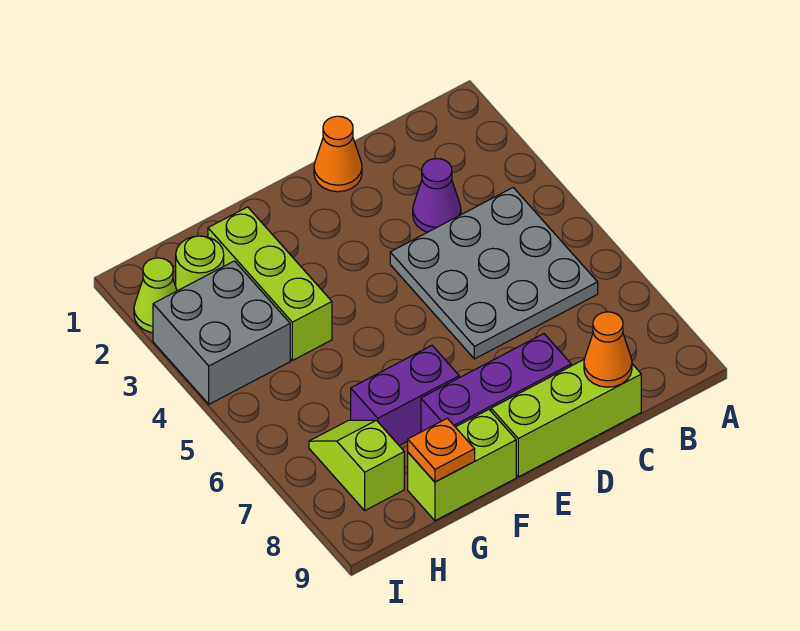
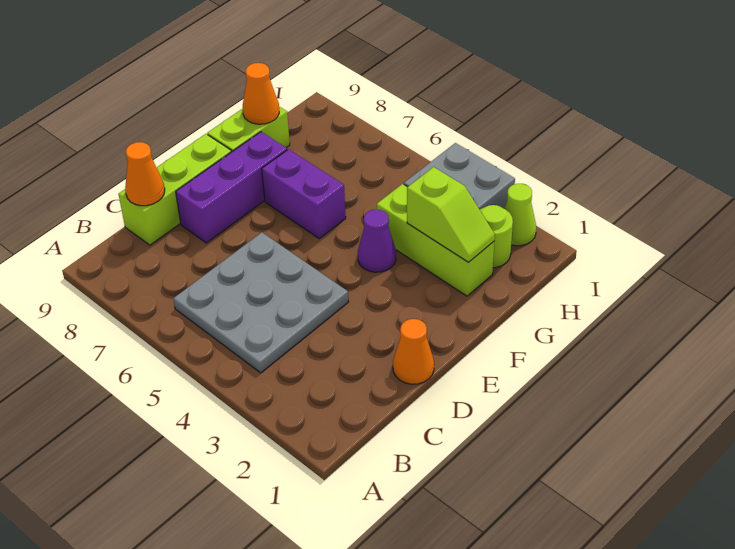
purple cone C3 level 1 -> purple cone F4 level 1
purple brick F7:G7 level 1 -> purple brick F6:F7 level 1
orange plate G9 level 2 -> orange cone G9 level 2
lime slope H7:H8 level 1 top 8 -> lime slope G2:G3 level 2 top 3

